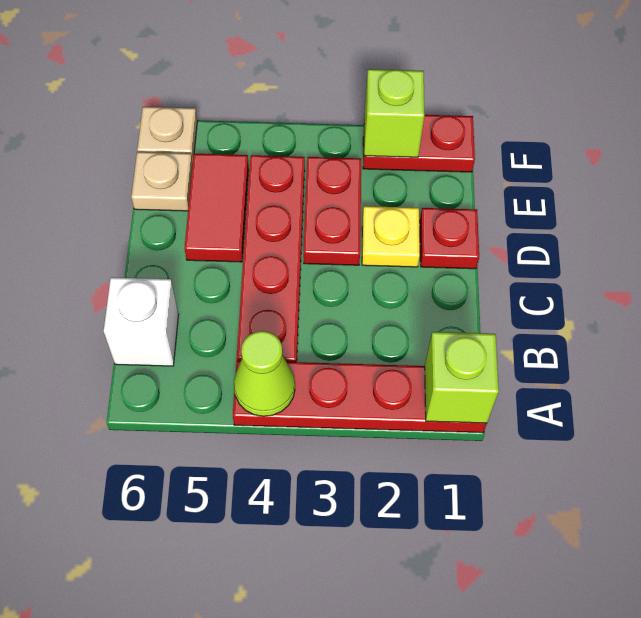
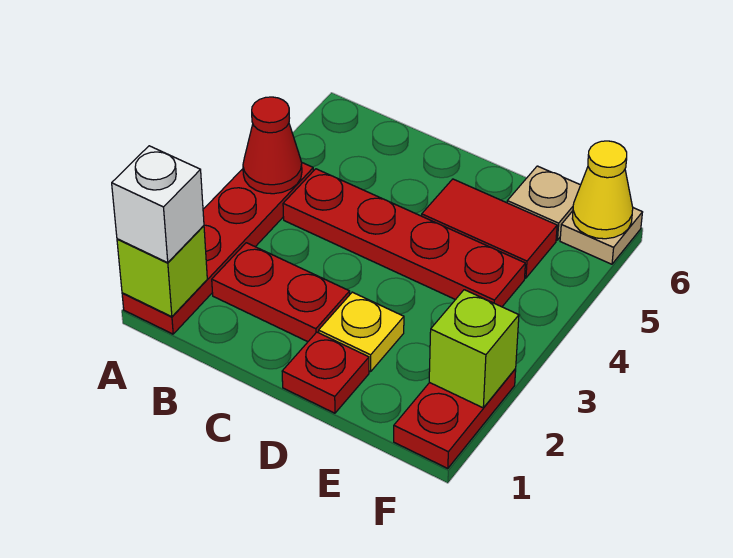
lime cone A4 level 2 -> red cone A4 level 2
white brick B6 level 1 -> white brick A1 level 3
red plate D3:E3 level 1 -> red plate B2:C2 level 1
none -> yellow cone F6 level 2

